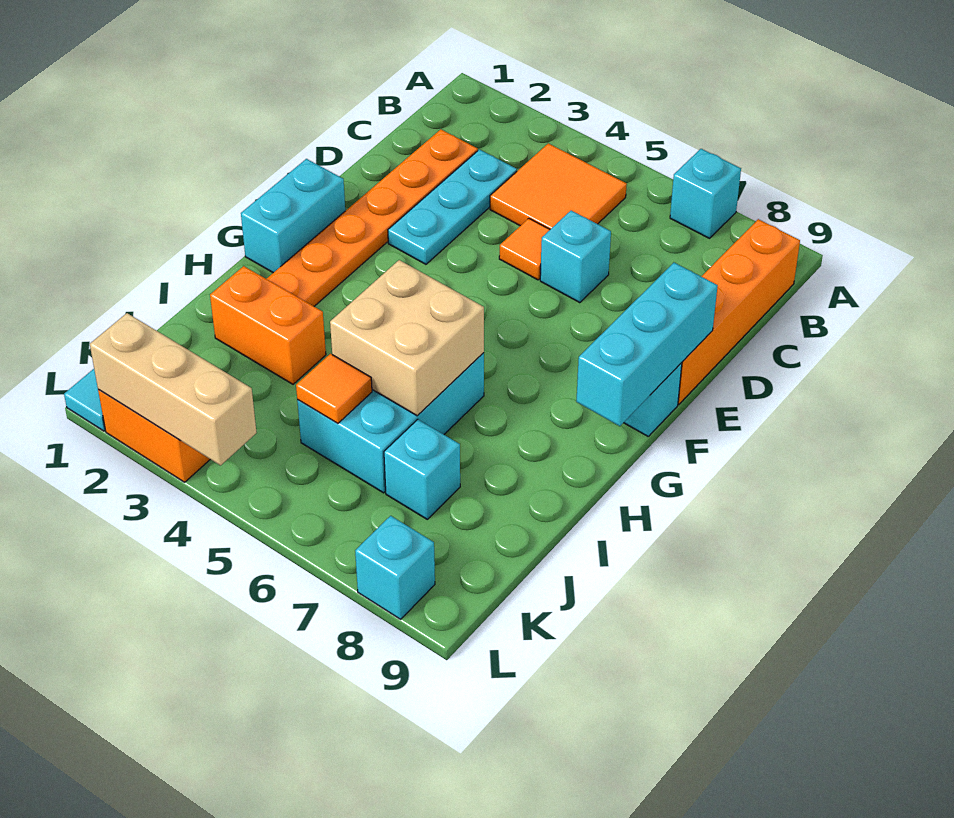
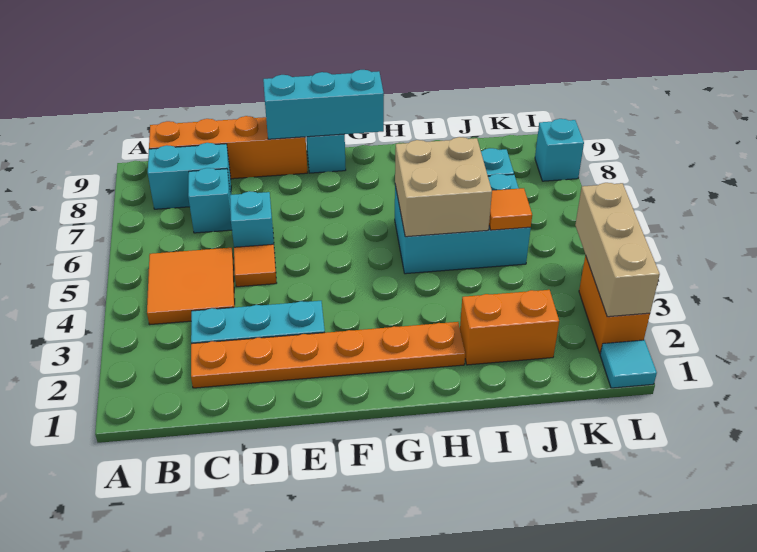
cyan brick A7 level 1 -> cyan brick C7 level 1
cyan brick F1:G1 level 1 -> cyan brick B8:C8 level 1
orange brick I2:I3 level 1 -> orange brick I2:J2 level 1

